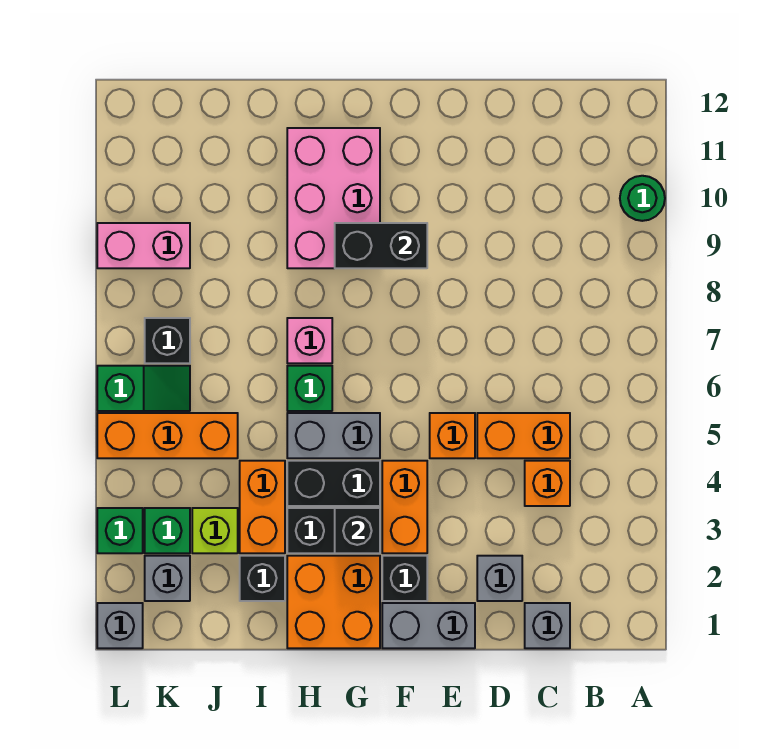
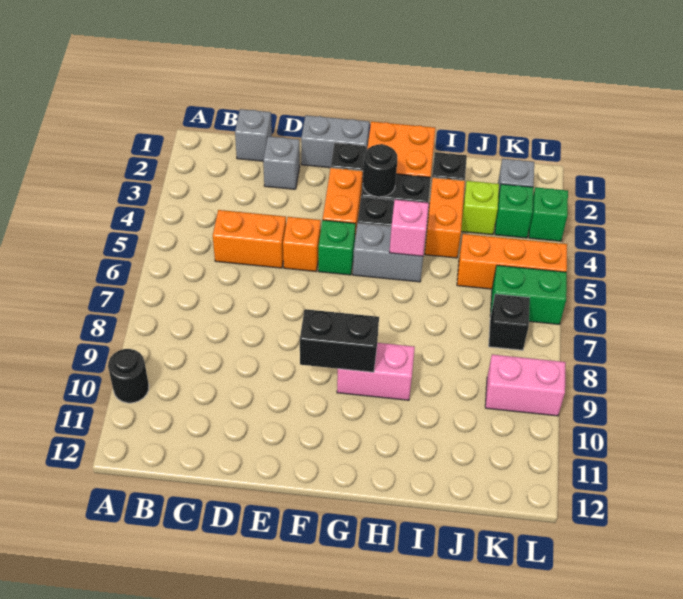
green round brick A10 level 1 -> black round brick A10 level 1
orange brick C4 level 1 -> none
black brick G3 level 2 -> black round brick G3 level 2
pink brick G9:H11 level 1 -> pink brick G9:H9 level 1
green brick H6 level 1 -> green brick F5 level 1
pink brick H7 level 1 -> pink brick H5 level 2
green slope K6:L6 level 1 top L -> green brick K6:L6 level 1
grey brick L1 level 1 -> none

